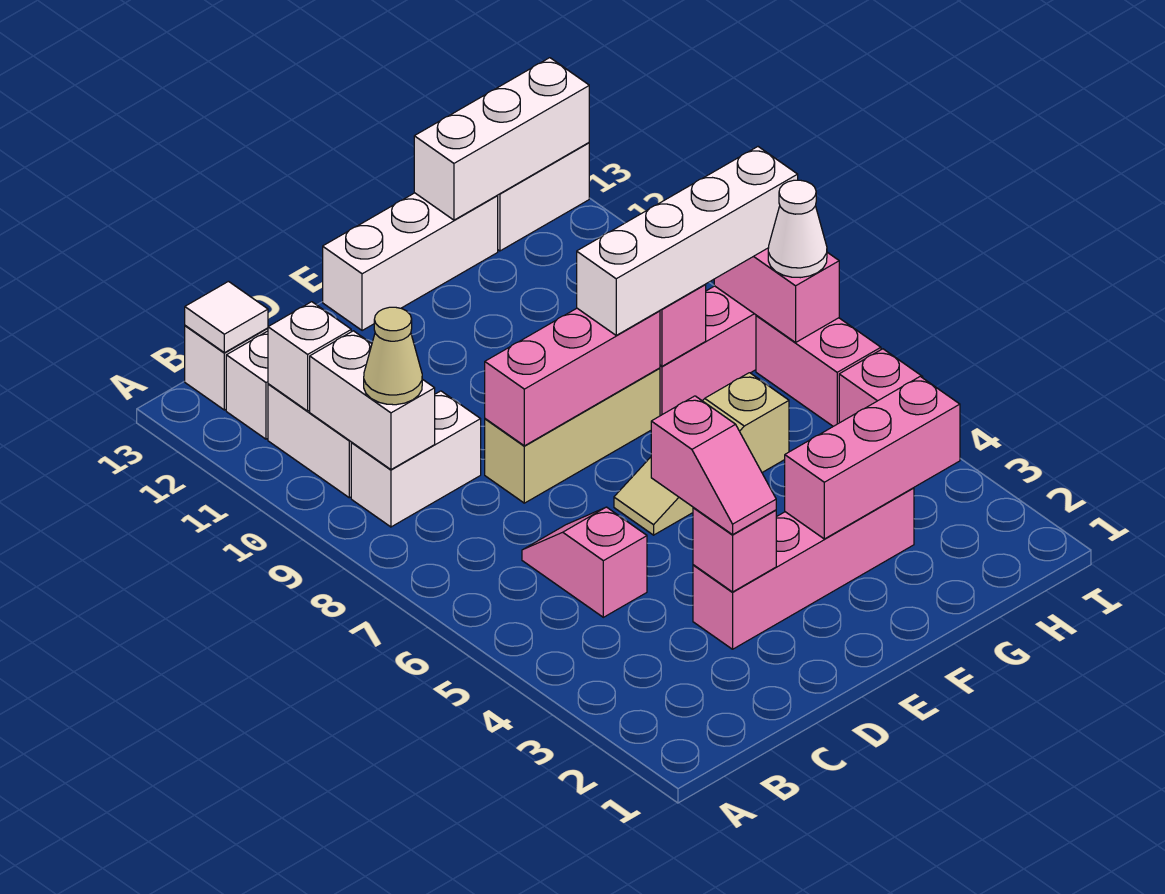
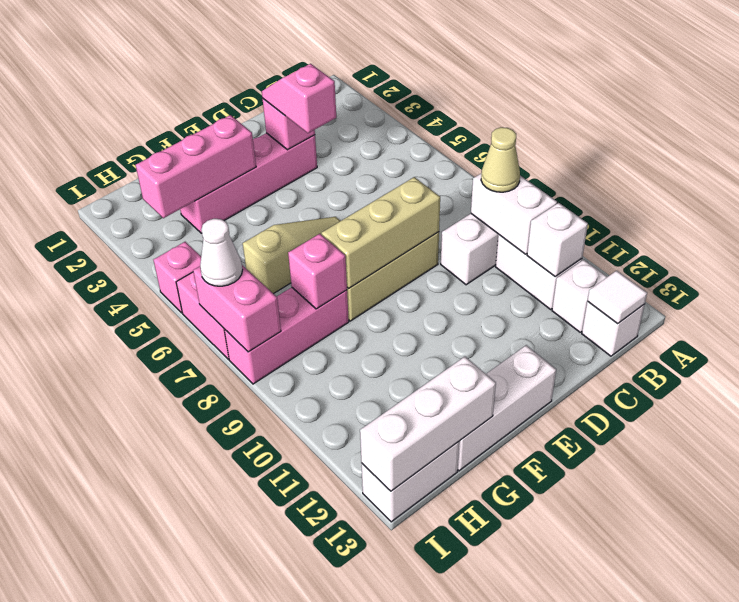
pink slope C5:C6 level 1 top 5 -> none
pink brick D8:F8 level 2 -> tan brick D8:F8 level 2
white brick F8:I8 level 3 -> none

